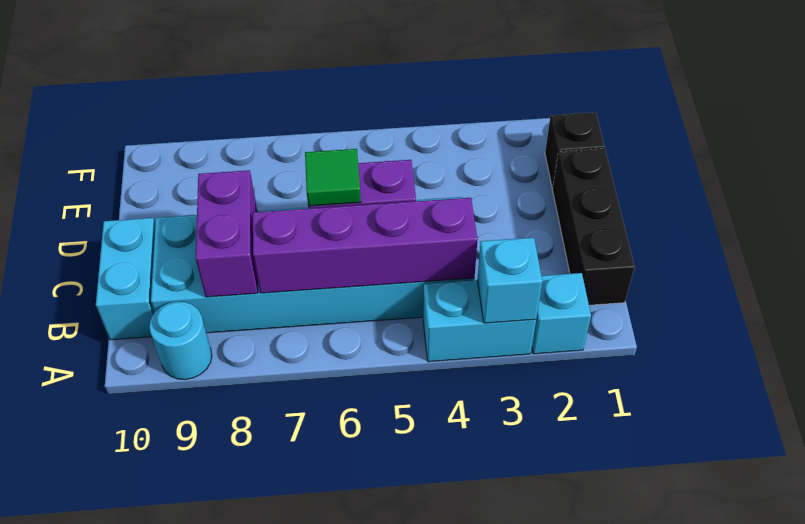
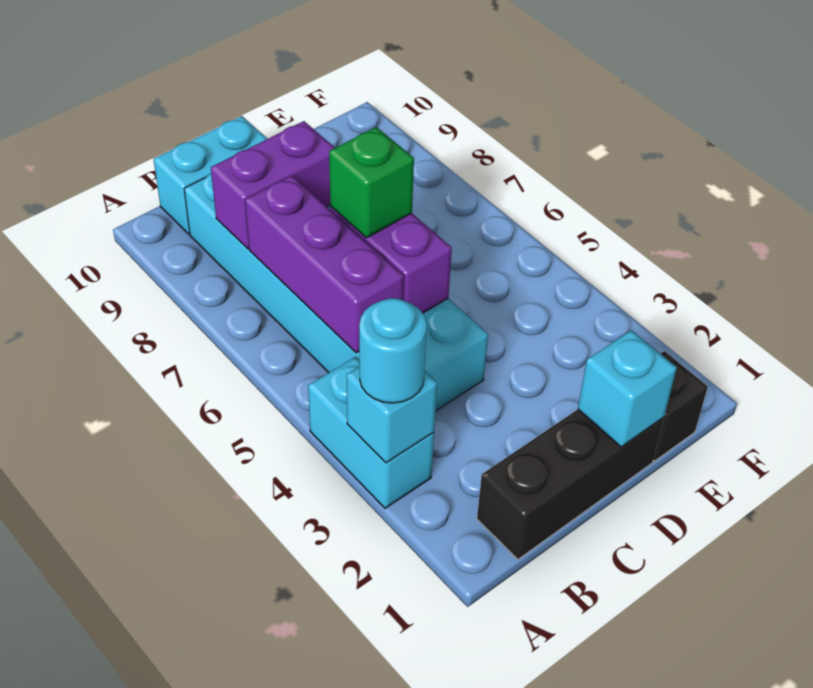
cyan brick A2 level 1 -> cyan brick D1 level 2
cyan round brick A9 level 1 -> cyan round brick A3 level 3
purple brick B4:B7 level 2 -> purple brick B5:B7 level 2
green tile C6 level 3 -> green brick C6 level 3

